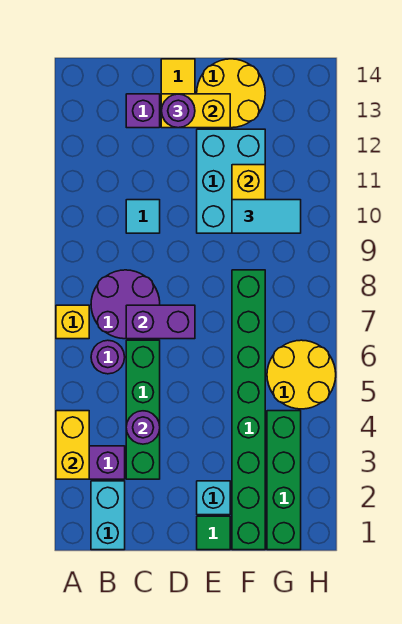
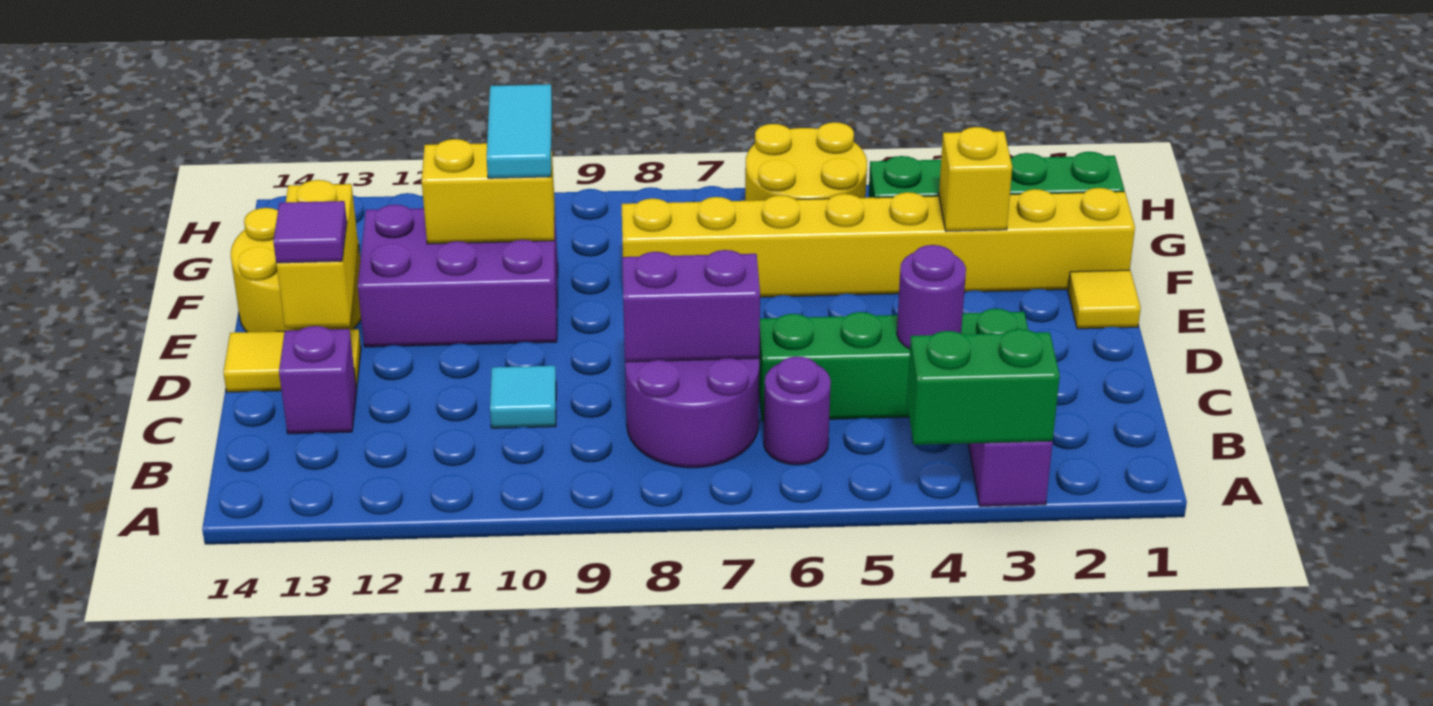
yellow brick A3:A4 level 2 -> green brick A3:A4 level 2
yellow brick A7 level 1 -> yellow brick F3 level 2
cyan brick B1:B2 level 1 -> none
purple brick C7:D7 level 2 -> purple brick C7:C8 level 2
purple round brick D13 level 3 -> purple tile D13 level 3
green tile E1 level 1 -> yellow tile E1 level 1
cyan brick E2 level 1 -> none
cyan brick E10:F12 level 1 -> purple brick E10:F12 level 1
green brick F1:F8 level 1 -> yellow brick F1:F8 level 1

